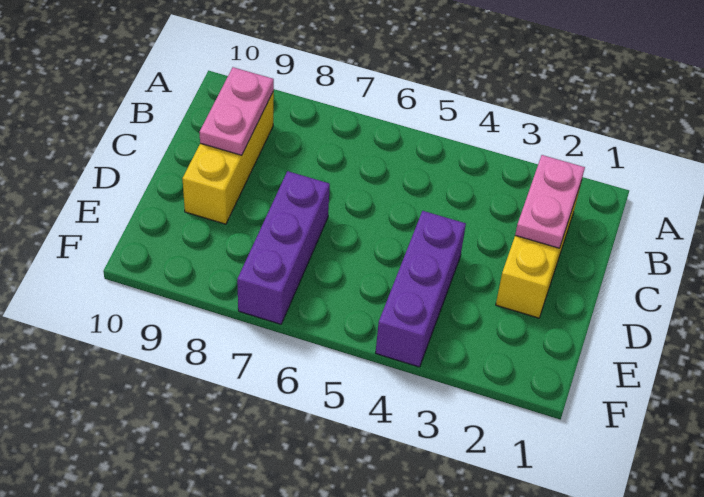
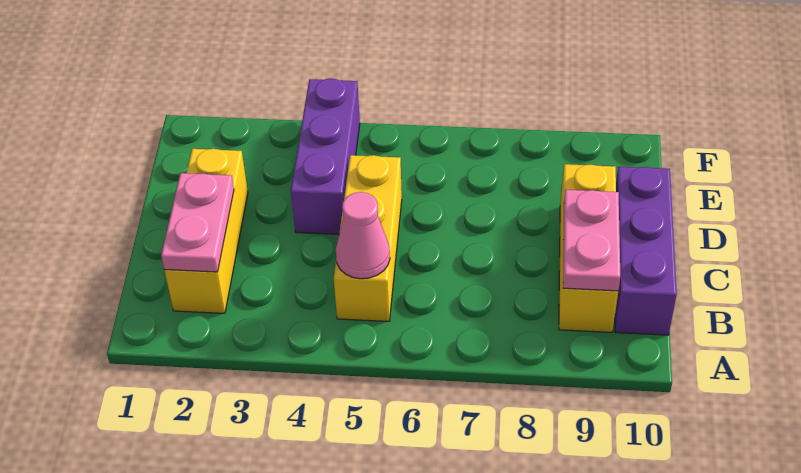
none -> yellow brick B5:D5 level 1
none -> pink cone B5 level 2
purple brick D7:F7 level 1 -> purple brick B10:D10 level 1

